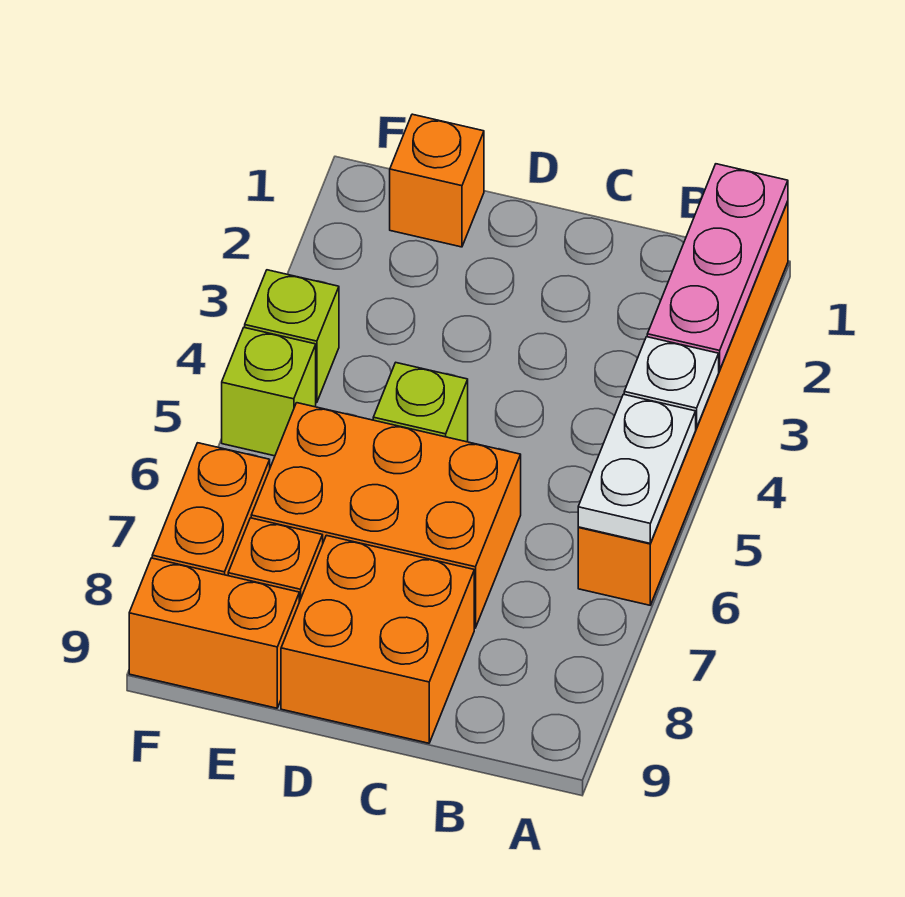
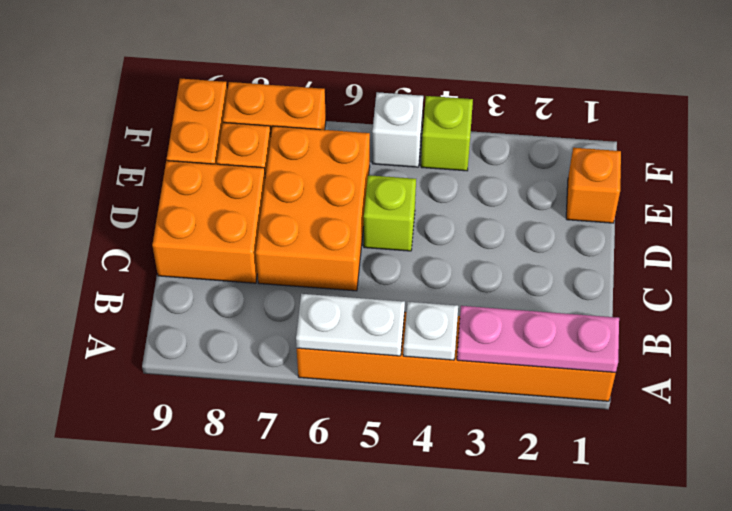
lime brick F5 level 1 -> white brick F5 level 1

